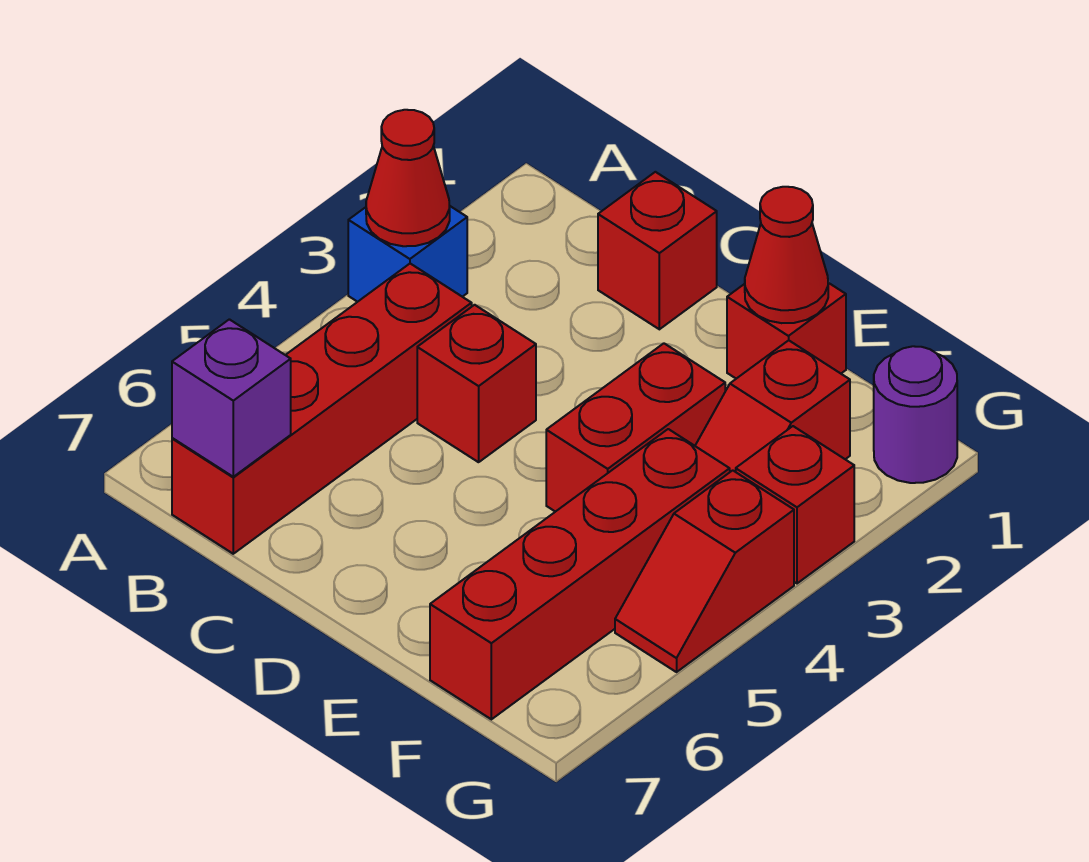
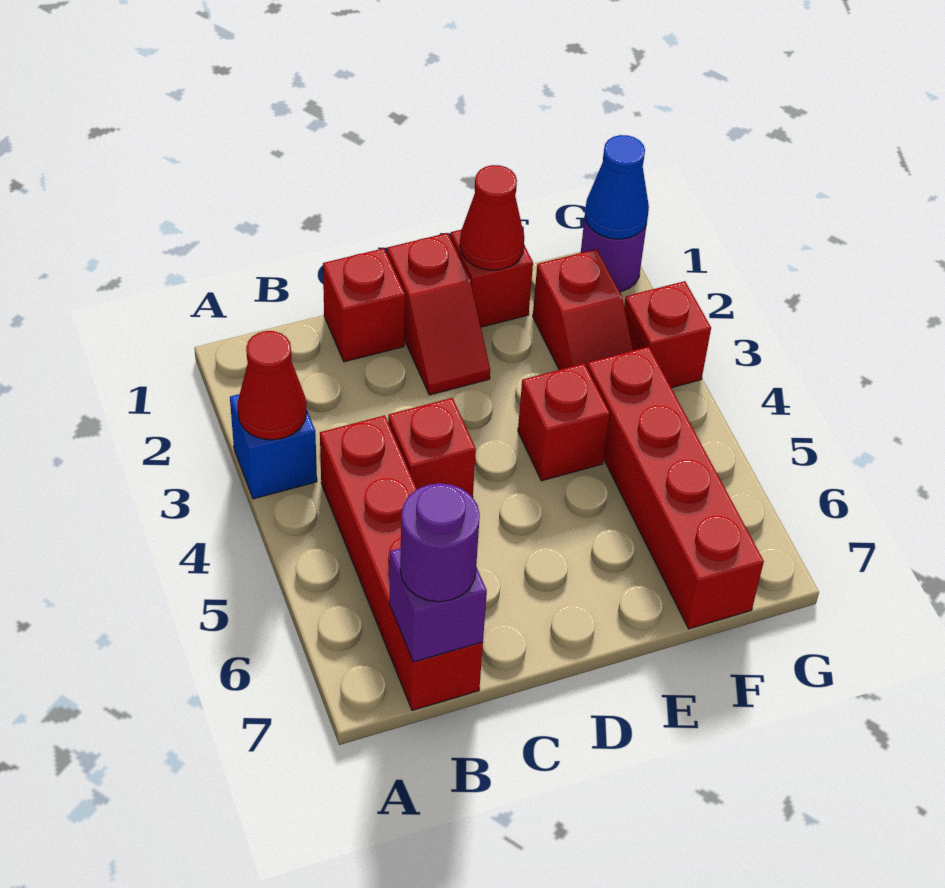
none -> purple round brick B7 level 3
red brick E3:E4 level 1 -> red brick E4 level 1
none -> blue cone G1 level 2
red slope G4:G5 level 1 top 4 -> red slope D1:D2 level 1 top 1

